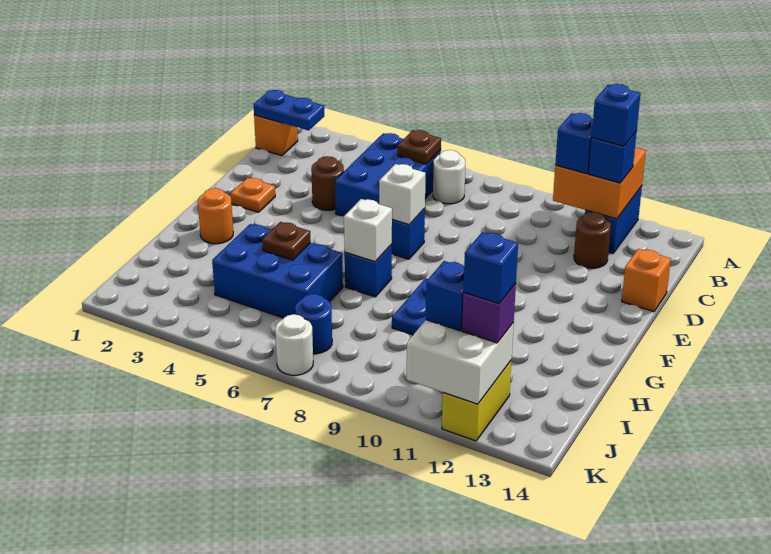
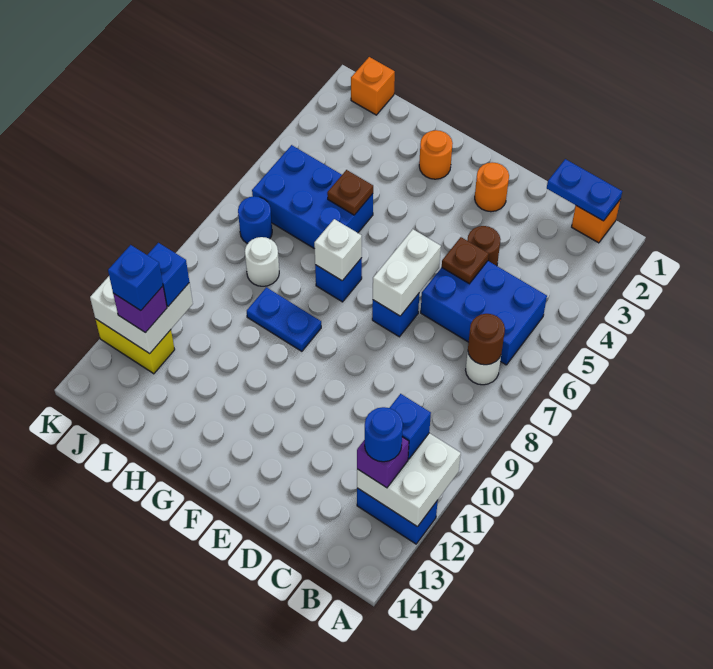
orange brick A11:B12 level 2 -> white brick A11:B12 level 2
blue plate B1:B2 level 2 -> blue plate B1:C1 level 2
brown plate B6 level 2 -> brown plate D5 level 2
blue brick B12 level 3 -> purple brick B12 level 3
blue brick B12 level 4 -> blue round brick B12 level 4
brown round brick C12 level 1 -> brown round brick B7 level 2
orange brick D14 level 1 -> orange brick J1 level 1
orange plate E2 level 1 -> orange round brick E2 level 1
white brick E7 level 2 -> white brick E6:E7 level 2
blue brick H4:I6 level 1 -> blue brick H5:J6 level 1
white round brick K7 level 1 -> white round brick I8 level 1

